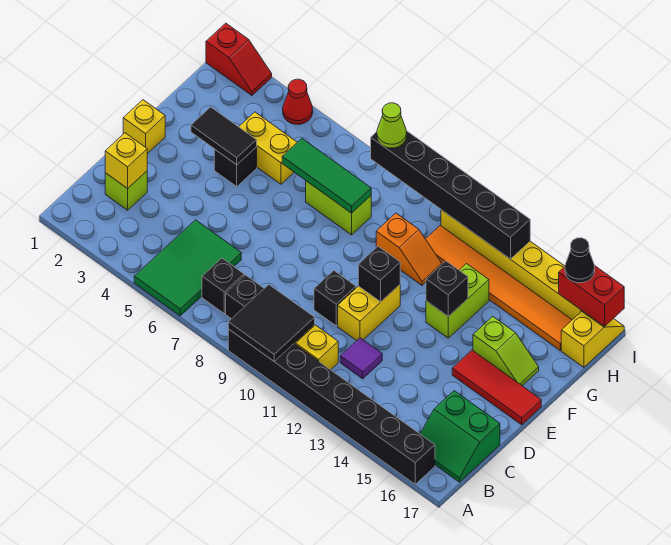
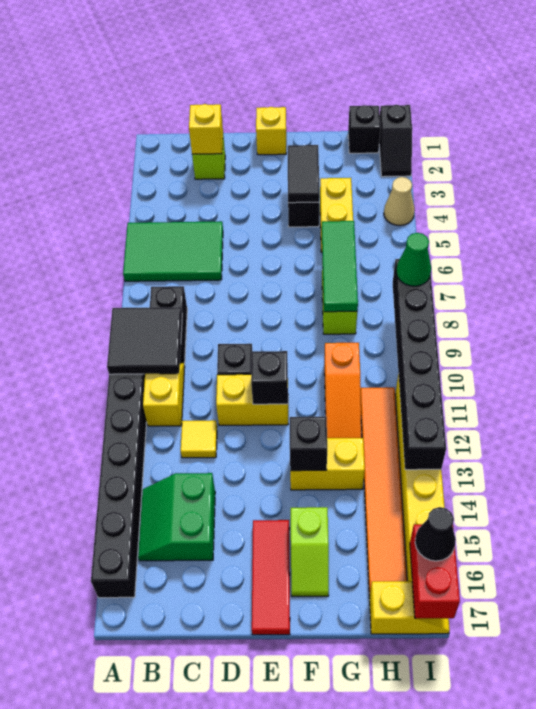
black brick B7 level 1 -> black brick H1 level 1
green slope B16:C17 level 1 top C -> green slope B14:C15 level 1 top C
purple tile C12 level 1 -> yellow tile C12 level 1
lime brick F13:G13 level 1 -> yellow brick F13:G13 level 1
orange slope G10:G11 level 1 top 10 -> orange slope G10:G12 level 1 top 10
red slope I1:I2 level 1 top 1 -> black slope I1:I2 level 1 top 1
red cone I4 level 1 -> tan cone I4 level 1
lime cone I8 level 3 -> green cone I8 level 3

